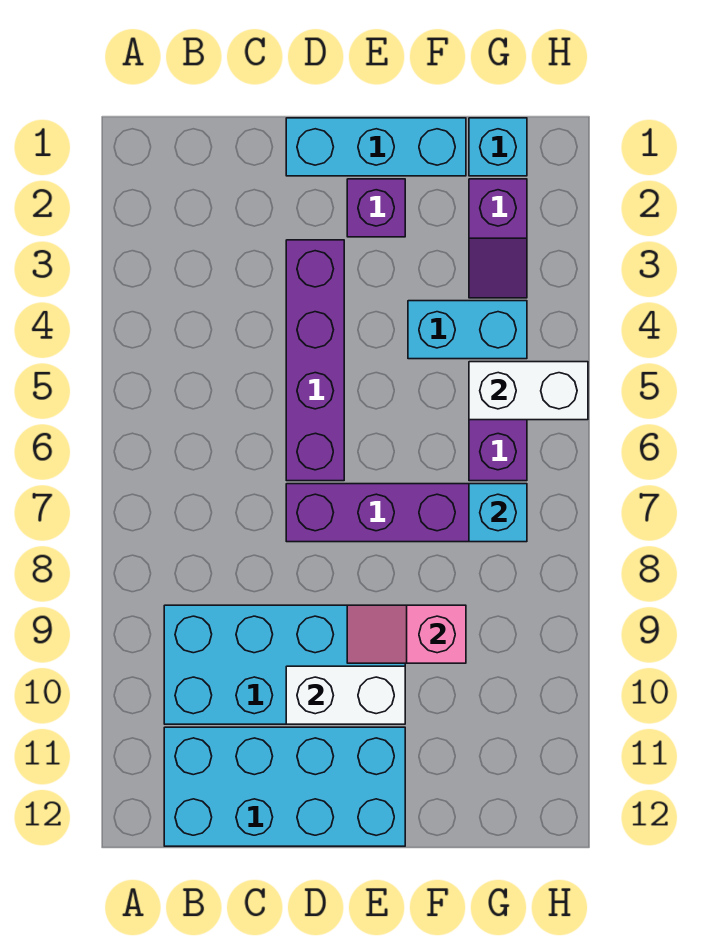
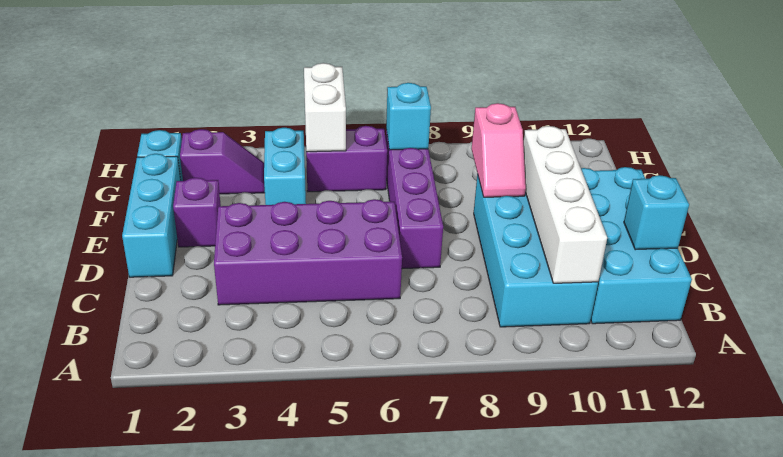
none -> cyan brick C12 level 2
purple brick D3:D6 level 1 -> purple brick C3:D6 level 1
white brick D10:E10 level 2 -> white brick B10:E10 level 2

